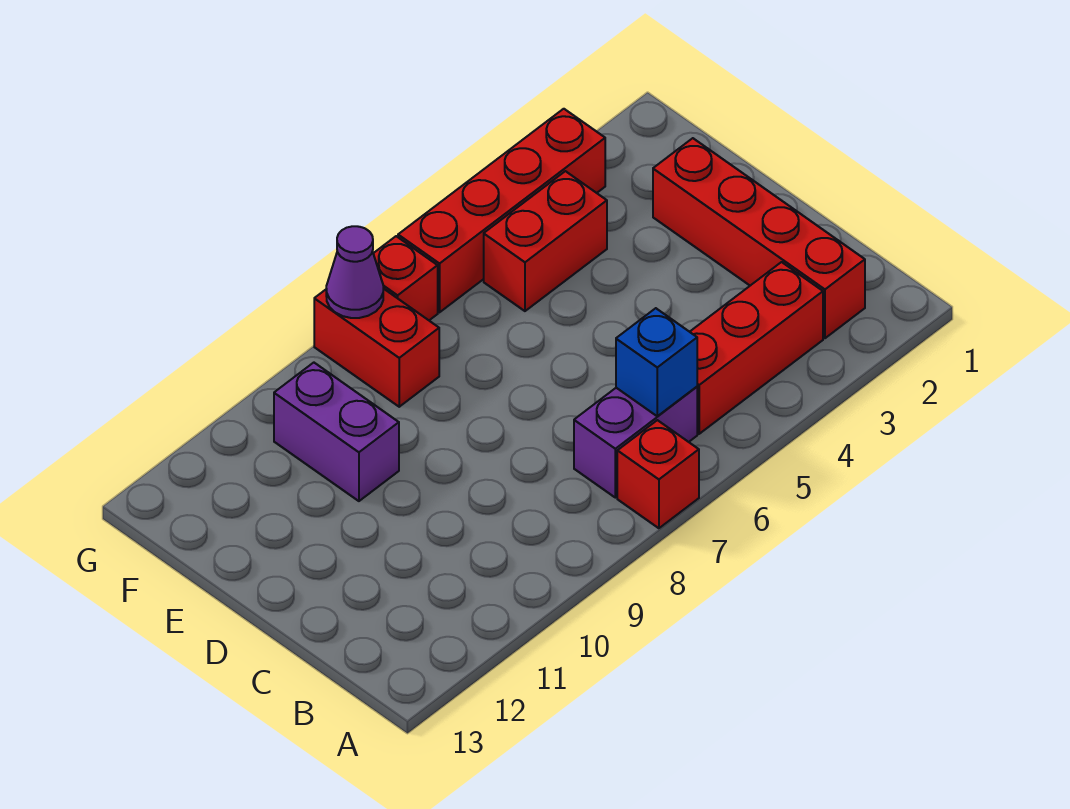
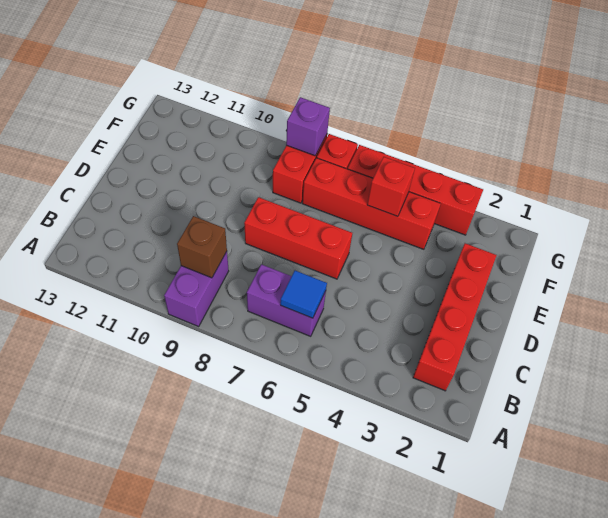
red brick A7 level 1 -> red brick F5 level 2
red brick B3:B5 level 1 -> red brick D6:D8 level 1
blue brick B6 level 2 -> blue tile B6 level 2
none -> brown brick B9 level 2
purple brick E10:F10 level 1 -> purple brick A9:B9 level 1
red brick F4:F5 level 1 -> red brick F4:F7 level 1
purple cone G8 level 2 -> purple brick G8 level 2

